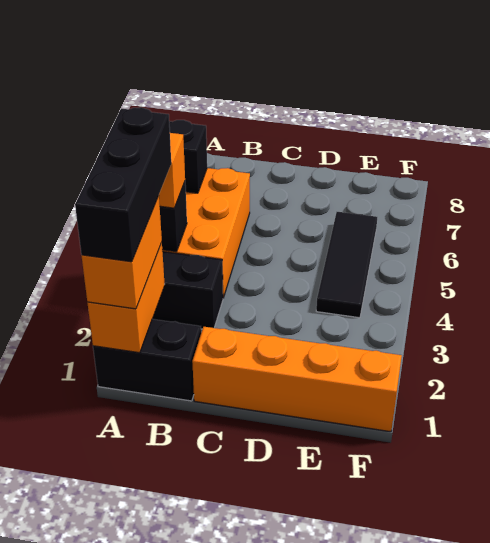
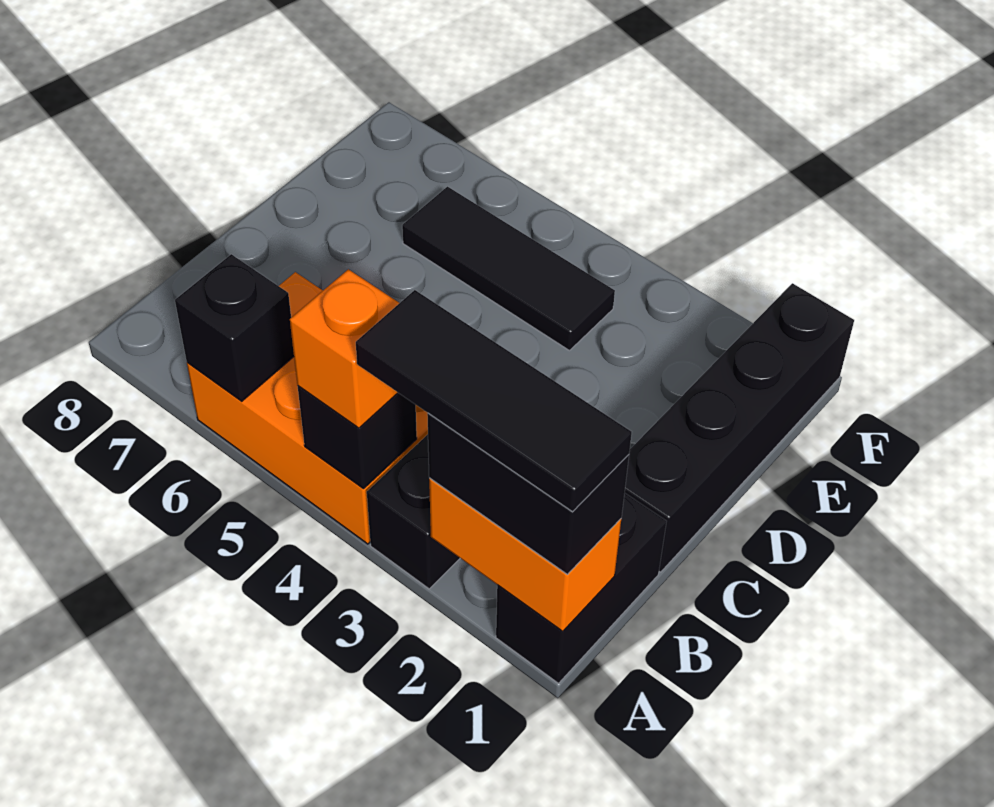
orange brick A1:A2 level 3 -> black brick A1:A2 level 3
black brick A1:A3 level 4 -> black tile A1:A3 level 4
orange brick C1:F1 level 1 -> black brick C1:F1 level 1

